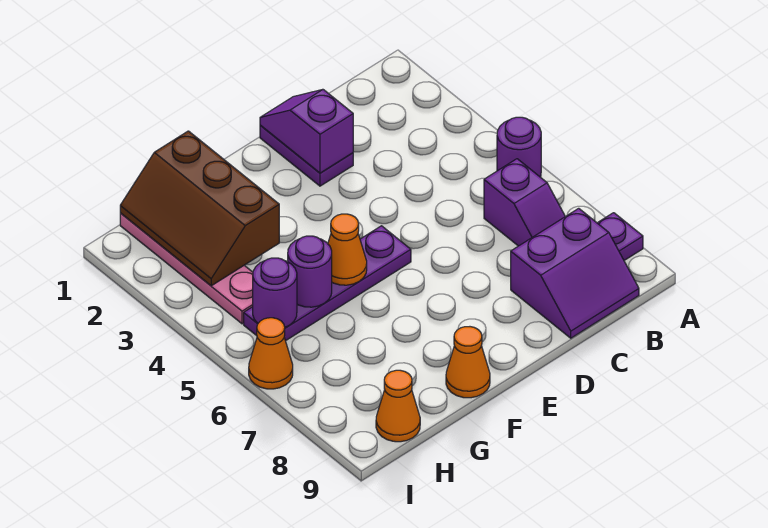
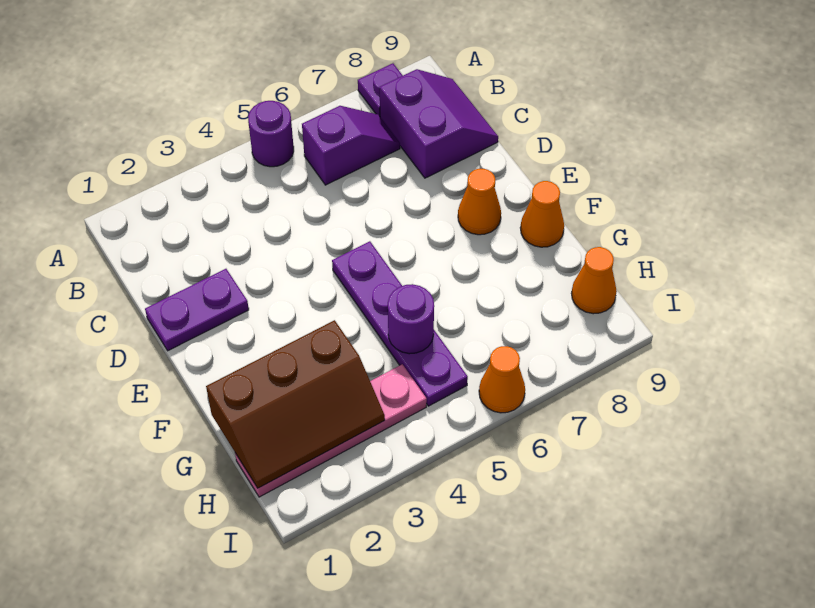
purple slope D1:D2 level 2 top 2 -> none
orange cone F5 level 2 -> orange cone E8 level 1
purple round brick H5 level 2 -> none

